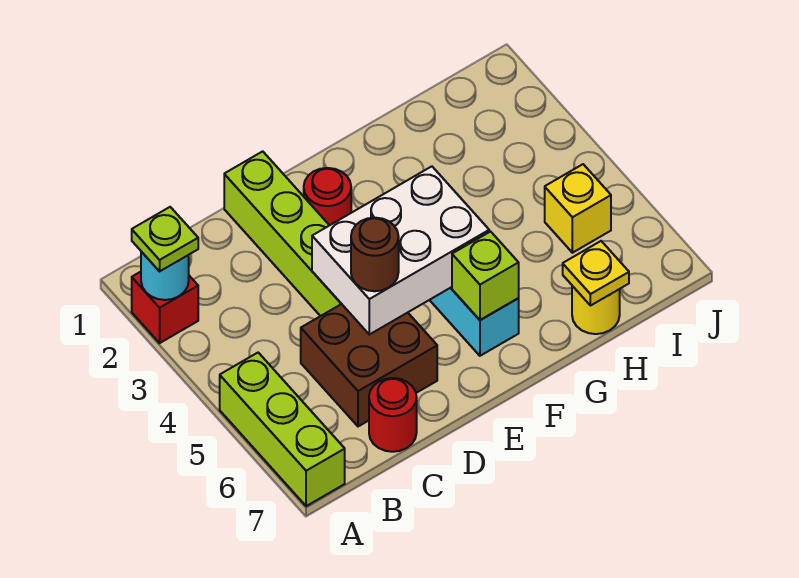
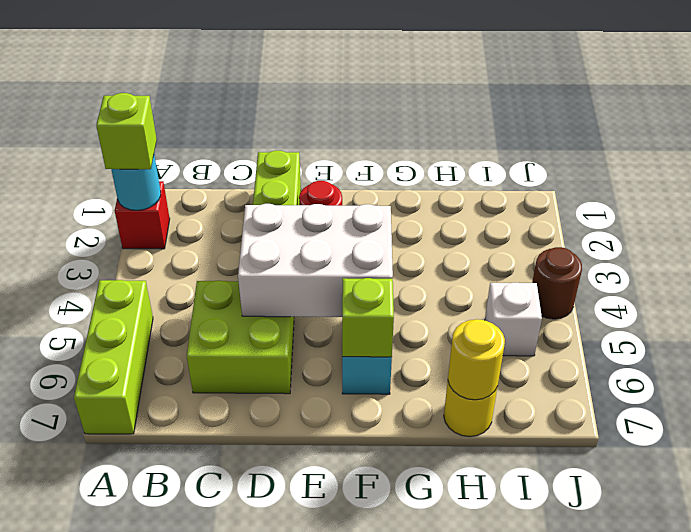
lime plate A2 level 3 -> lime brick A2 level 3
brown brick C5:D6 level 1 -> lime brick C5:D6 level 1
red round brick C7 level 1 -> none
brown round brick D5 level 3 -> brown round brick J4 level 1
yellow plate H7 level 2 -> yellow round brick H7 level 2
yellow brick I5 level 1 -> white brick I5 level 1

